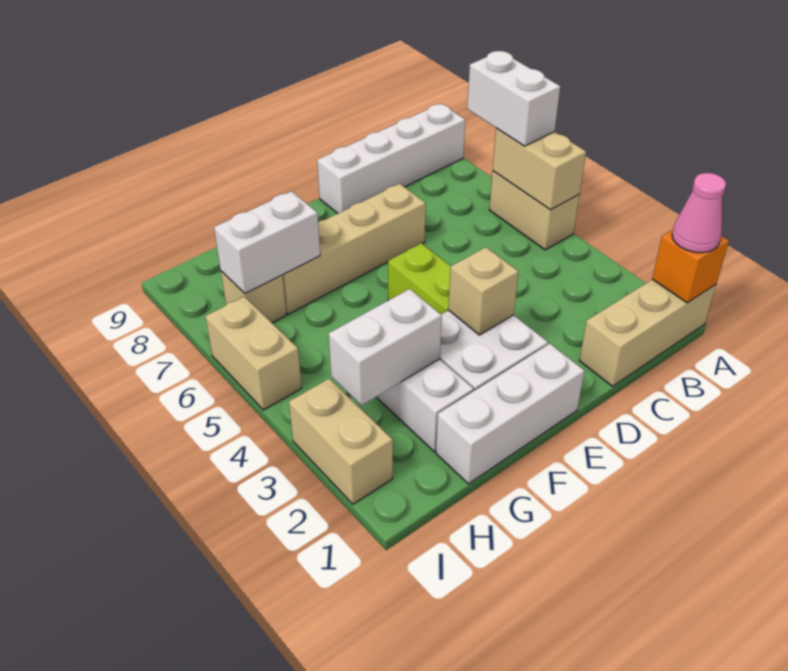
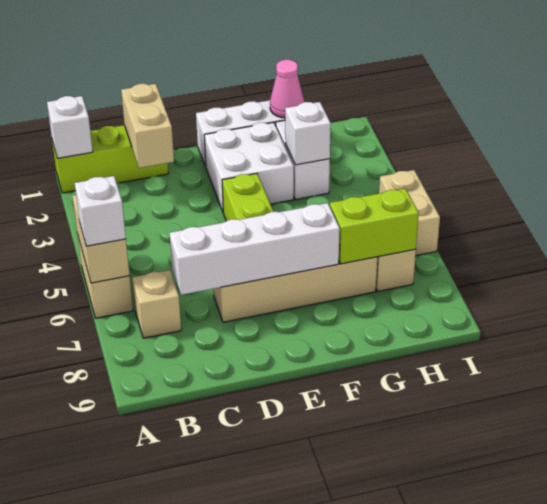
tan brick A1:C1 level 1 -> lime brick A1:C1 level 1
orange brick A1 level 2 -> white brick A1 level 2
pink cone A1 level 3 -> pink cone G1 level 2
white brick A6:A7 level 3 -> white brick A6 level 3
white brick A9:D9 level 1 -> white brick C7:F7 level 2
tan brick E3 level 2 -> tan brick B7 level 1
white brick G3:H3 level 2 -> white brick G3 level 2
white brick G7:H7 level 2 -> lime brick G7:H7 level 2
tan brick I2:I3 level 1 -> tan brick C1:C2 level 2

